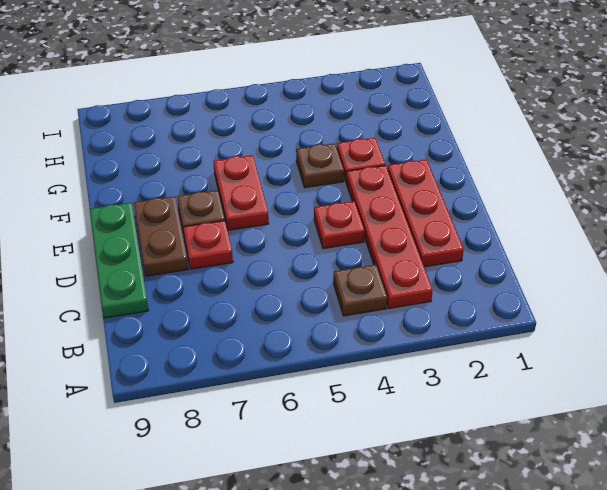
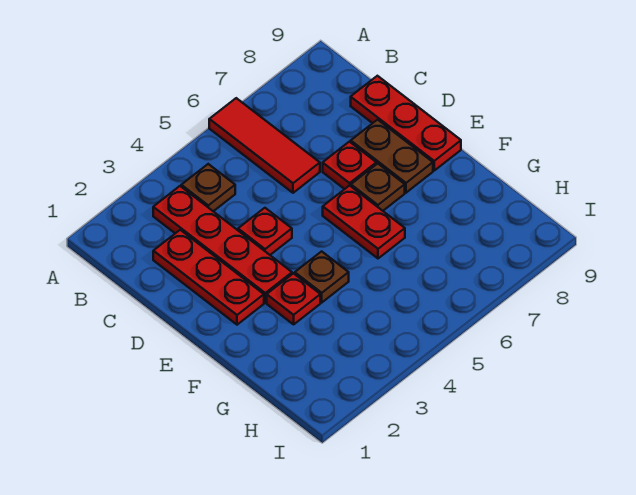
none -> red tile A6:C6 level 1
green plate C9:E9 level 1 -> red plate C9:E9 level 1

